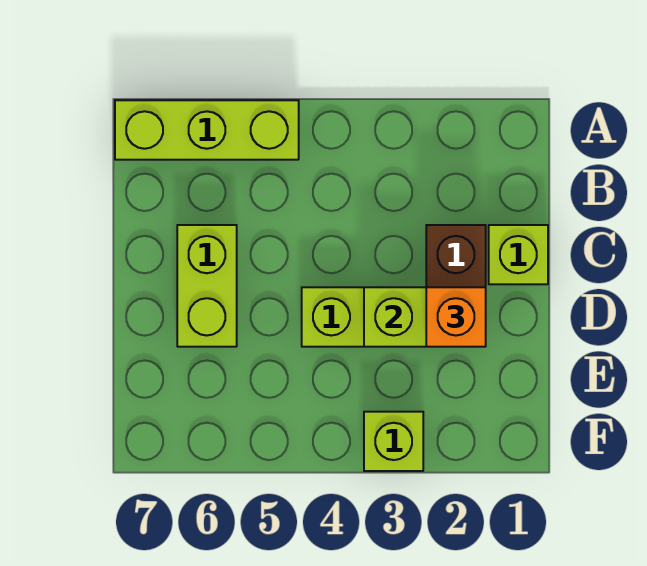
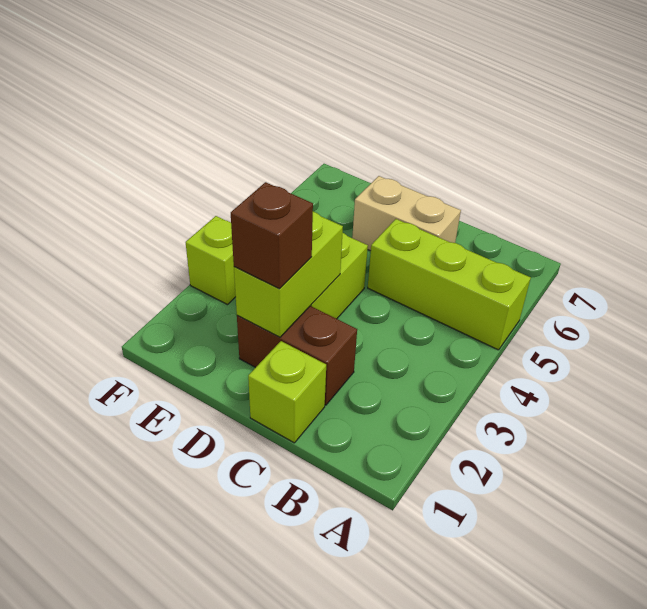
lime brick A5:A7 level 1 -> lime brick A5:C5 level 1
lime brick C6:D6 level 1 -> tan brick C6:D6 level 1
orange brick D2 level 3 -> brown brick D2 level 3

